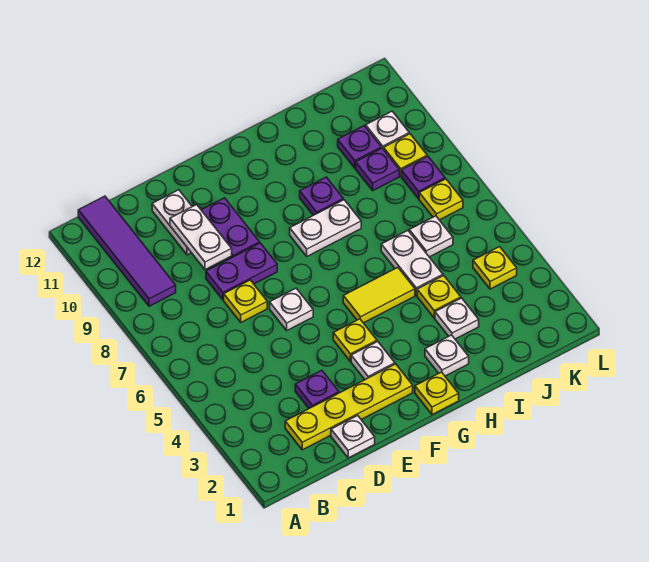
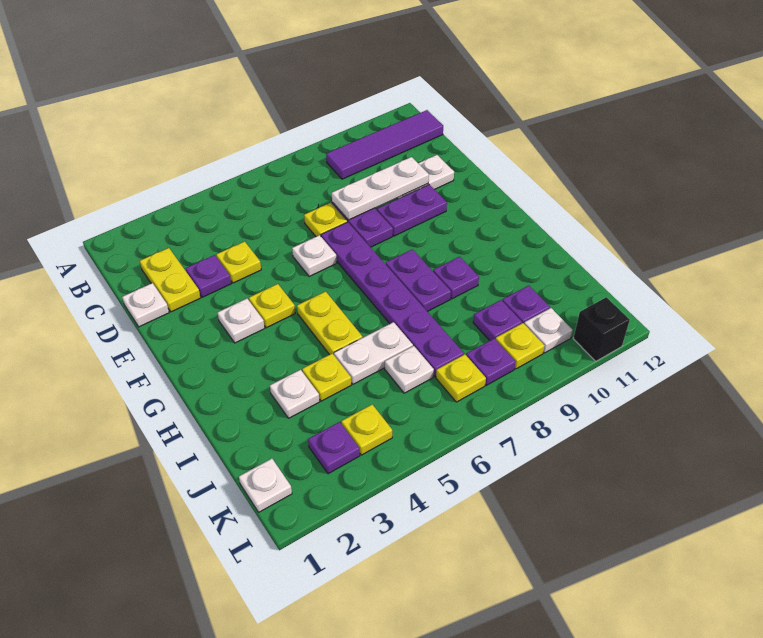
yellow plate C2:F2 level 1 -> yellow plate C2:D2 level 1
white plate D9:D10 level 2 -> white plate D8:D10 level 2
none -> purple plate E7:J7 level 1
yellow plate G1 level 1 -> yellow plate D4 level 1
yellow tile G5:H5 level 1 -> yellow plate G5:H5 level 1
white plate G8:H8 level 1 -> purple plate G8:H8 level 1
white plate H2 level 1 -> white plate K1 level 1
none -> purple plate K3 level 1
none -> black brick L11 level 1

